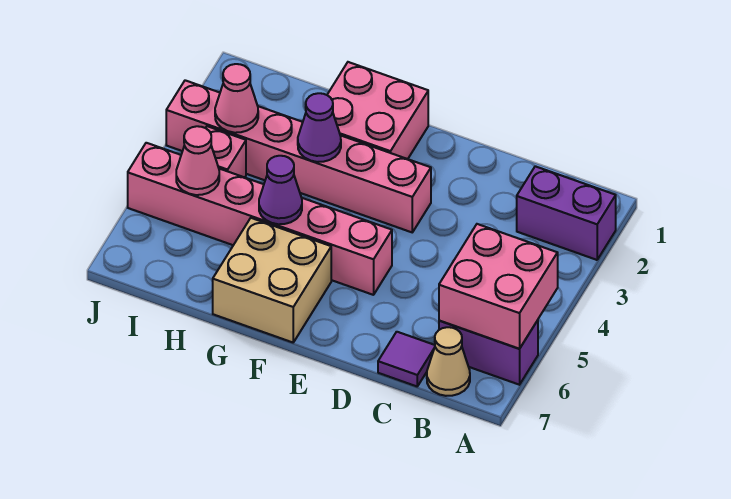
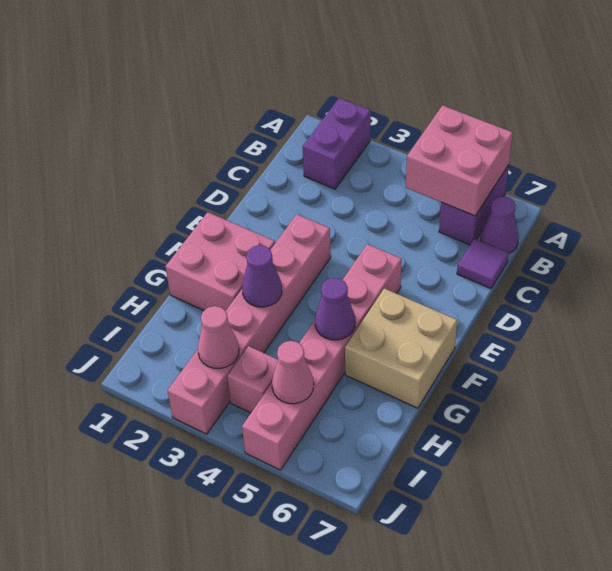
tan cone B7 level 1 -> purple cone B7 level 1

